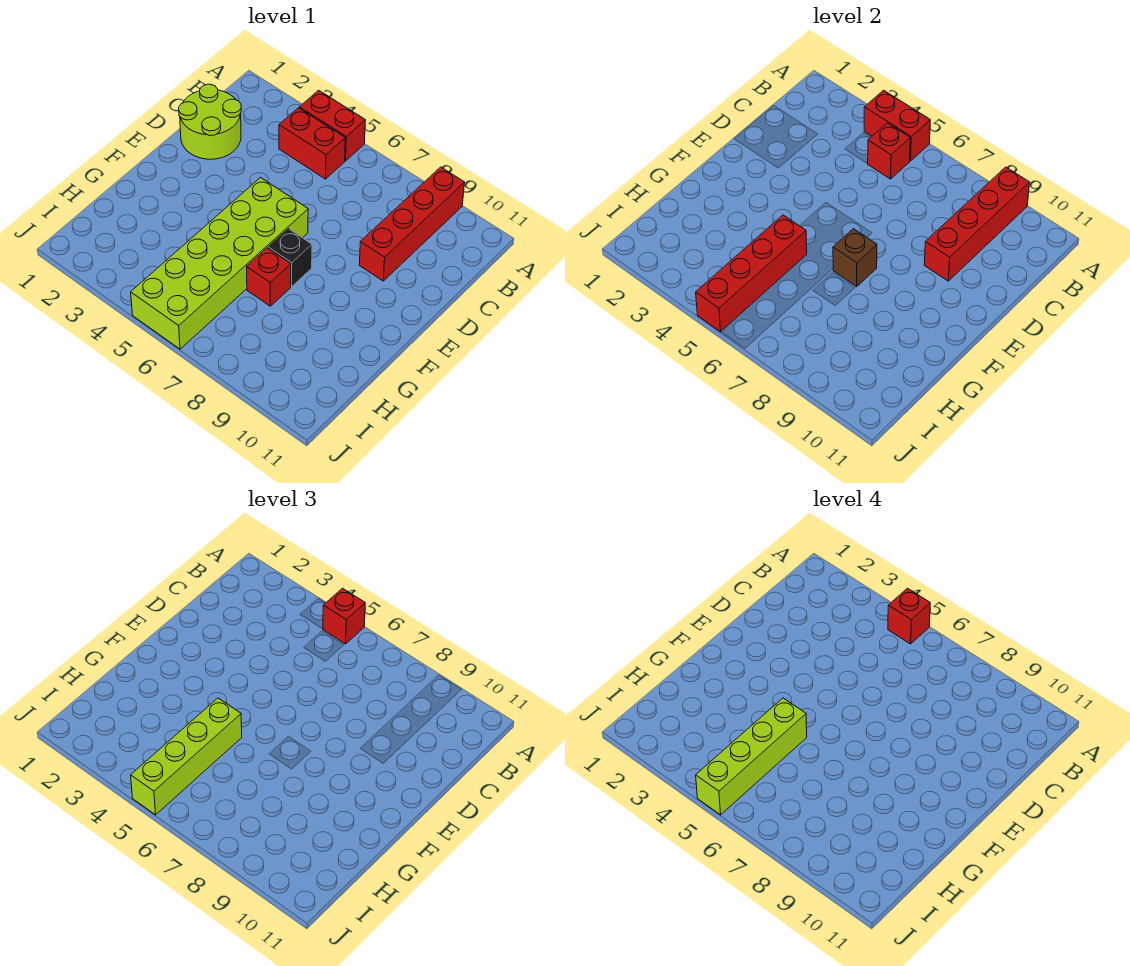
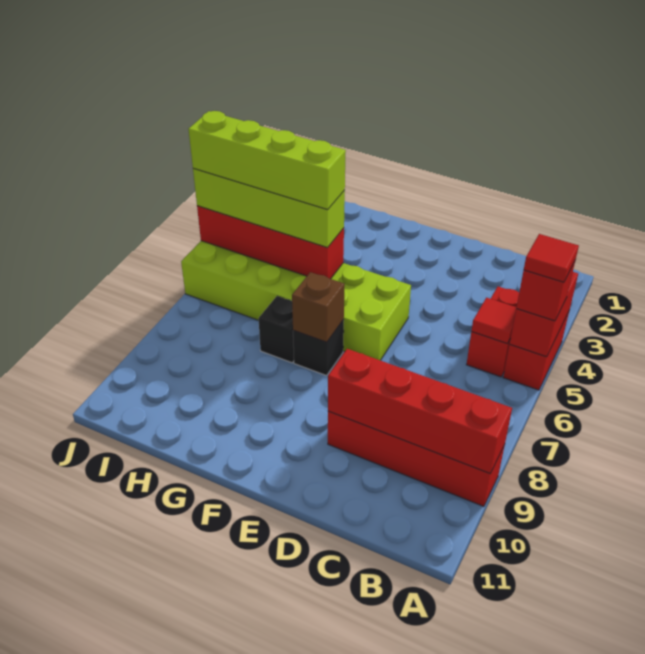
red brick A5 level 4 -> red tile A5 level 4
red brick B5 level 2 -> red tile B5 level 2
lime round brick C1:D2 level 1 -> none
red brick G7 level 1 -> black brick G7 level 1

